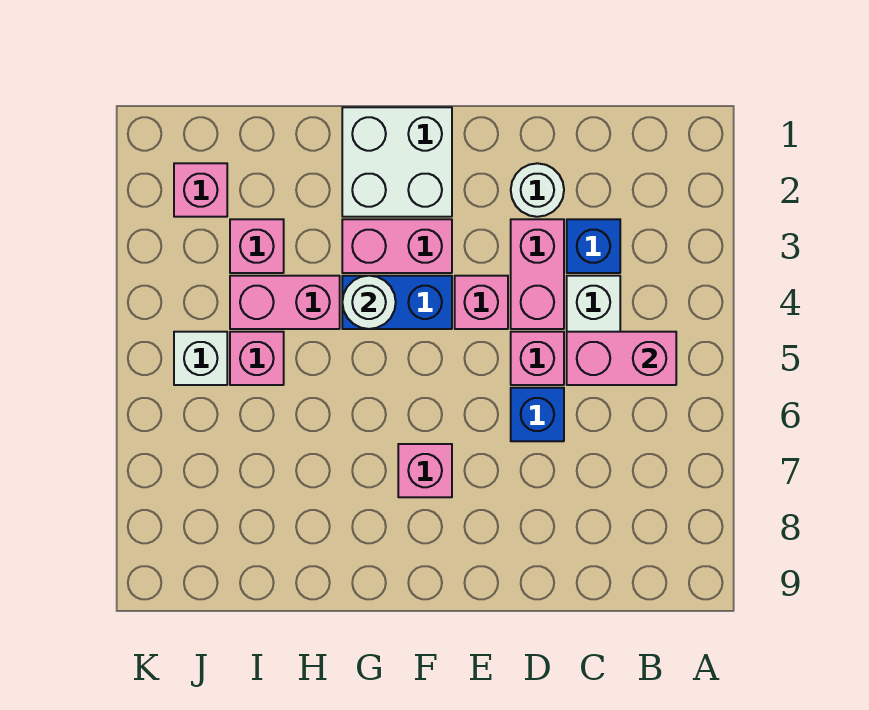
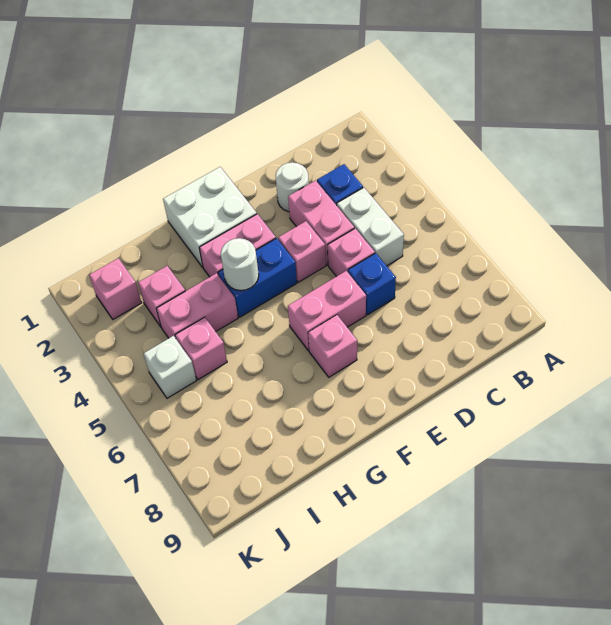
pink brick B5:C5 level 2 -> pink brick E6:F6 level 1

